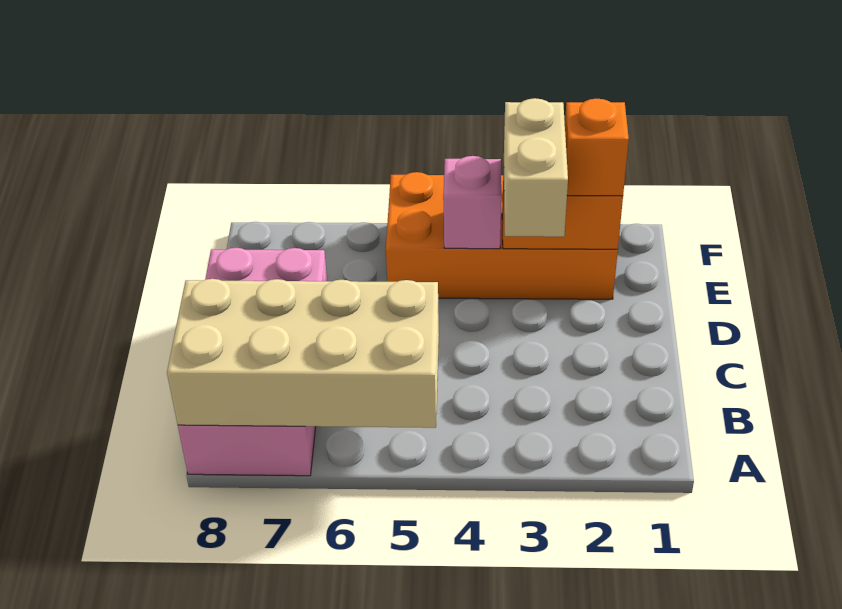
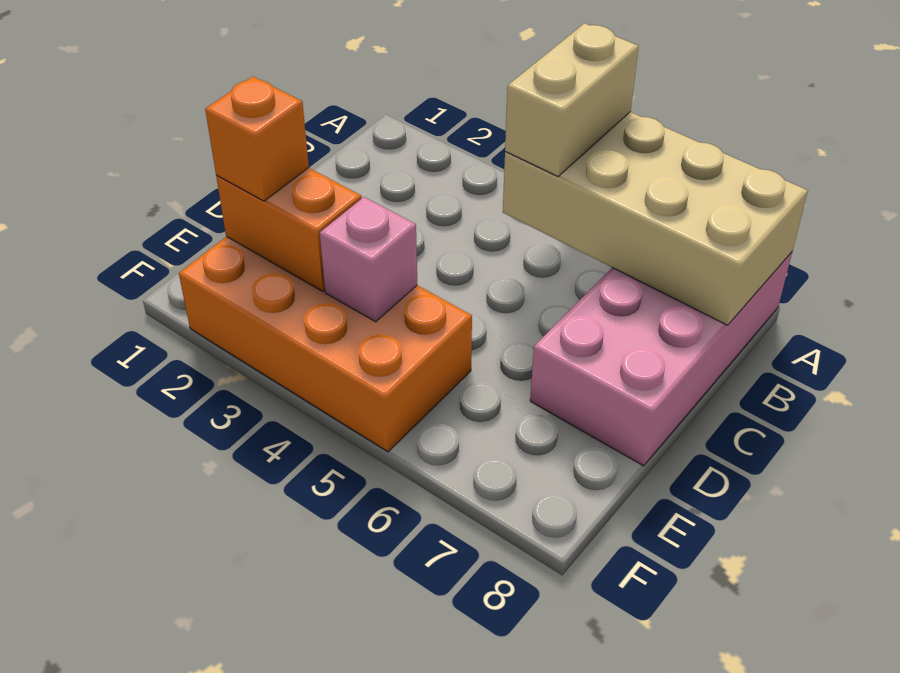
tan brick D3:E3 level 3 -> tan brick A5:B5 level 3

